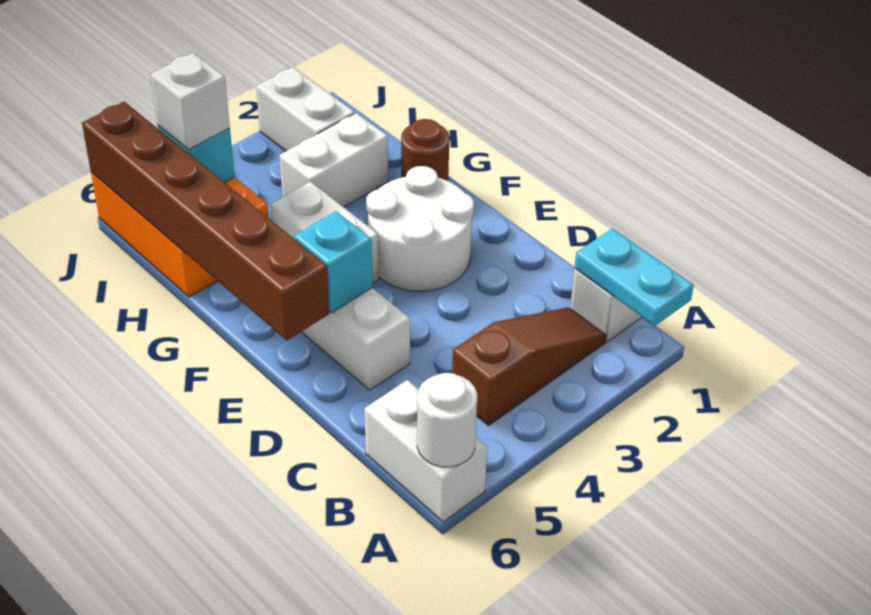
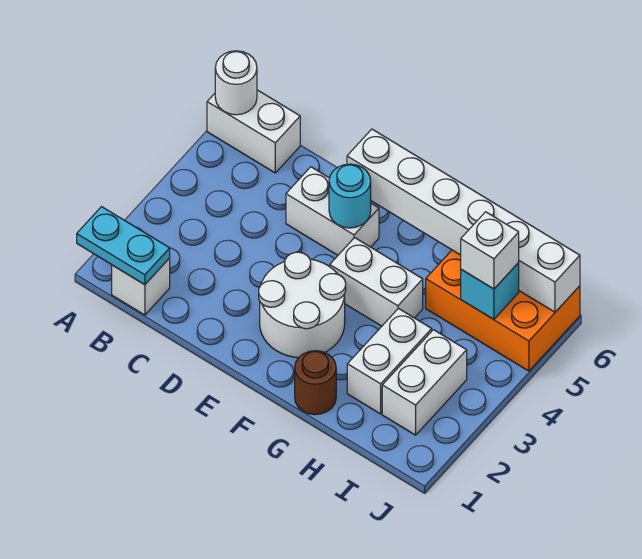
brown slope B2:B4 level 1 top 4 -> none
cyan brick E5 level 2 -> cyan round brick E5 level 2
brown brick E6:J6 level 2 -> white brick E6:J6 level 2
white brick I2:J2 level 1 -> white brick I2:I3 level 1

